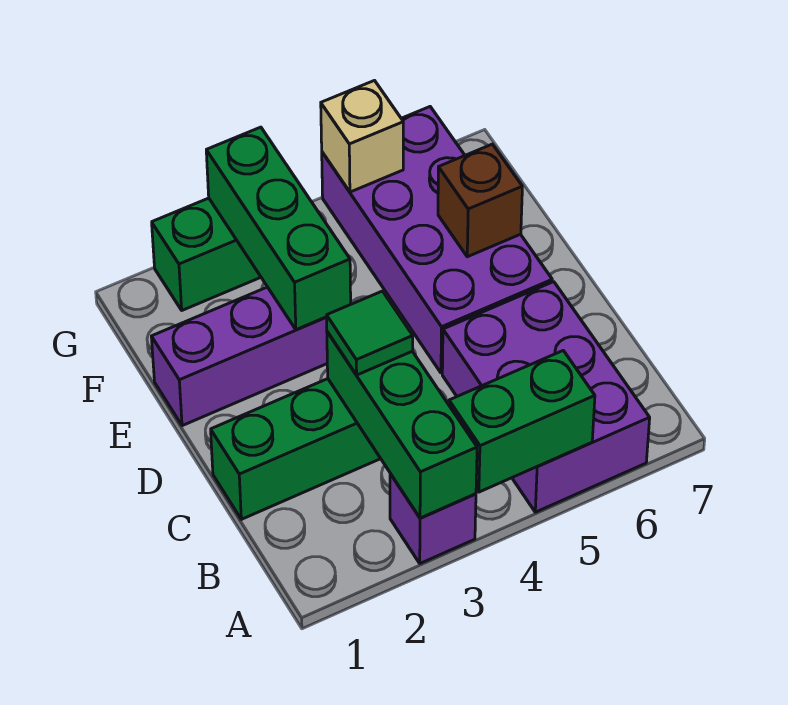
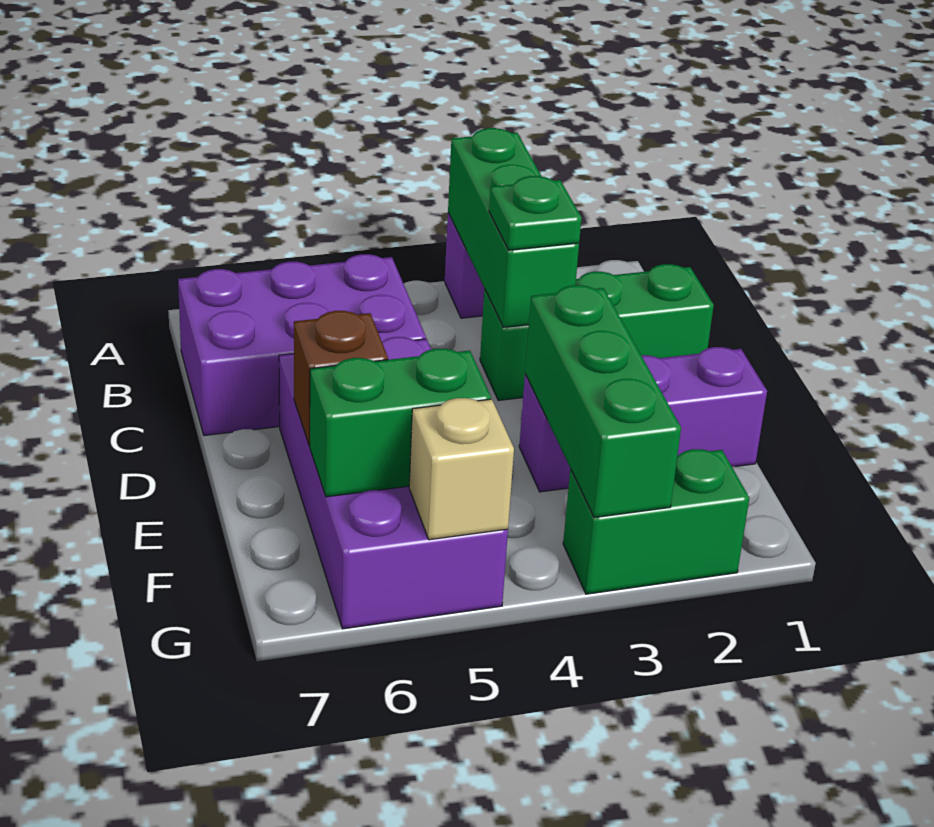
green brick A4:A5 level 2 -> green brick F5:F6 level 2
purple brick A5:C6 level 1 -> purple brick B5:C7 level 1
green tile C3 level 3 -> green plate C3 level 3

